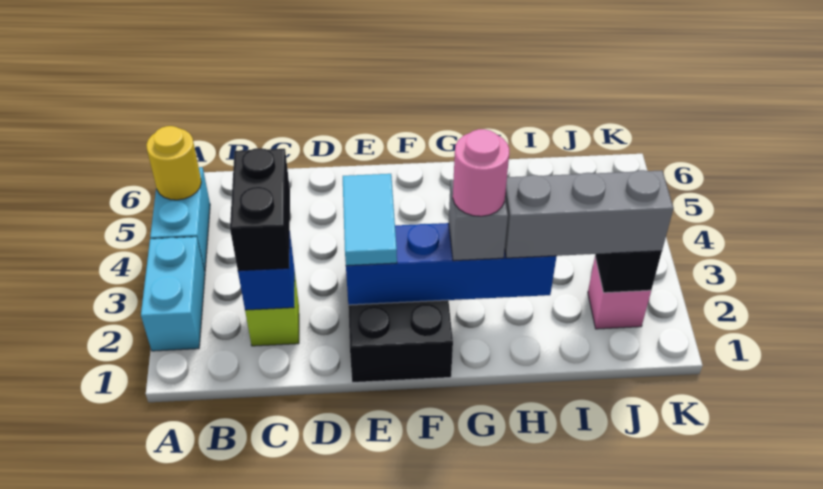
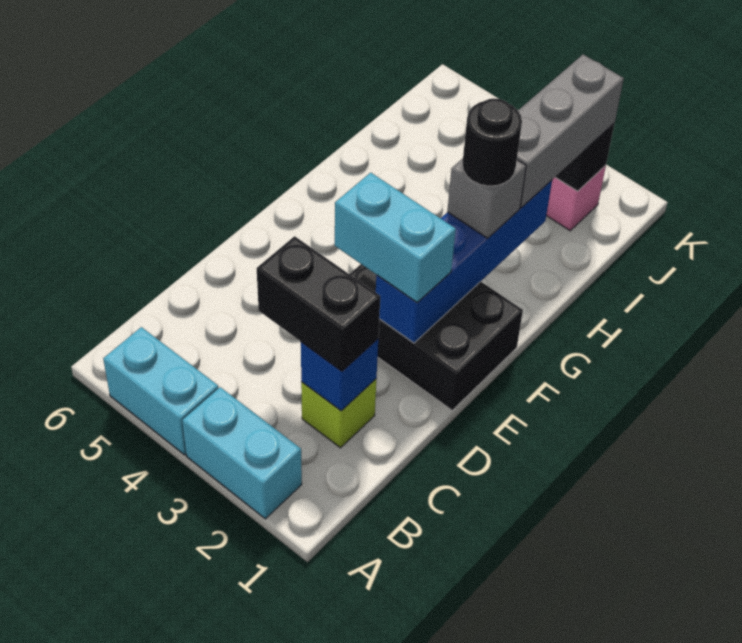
yellow round brick A5 level 2 -> none
cyan tile E2:E3 level 3 -> cyan brick E2:E3 level 3
pink round brick G2 level 4 -> black round brick G2 level 4

